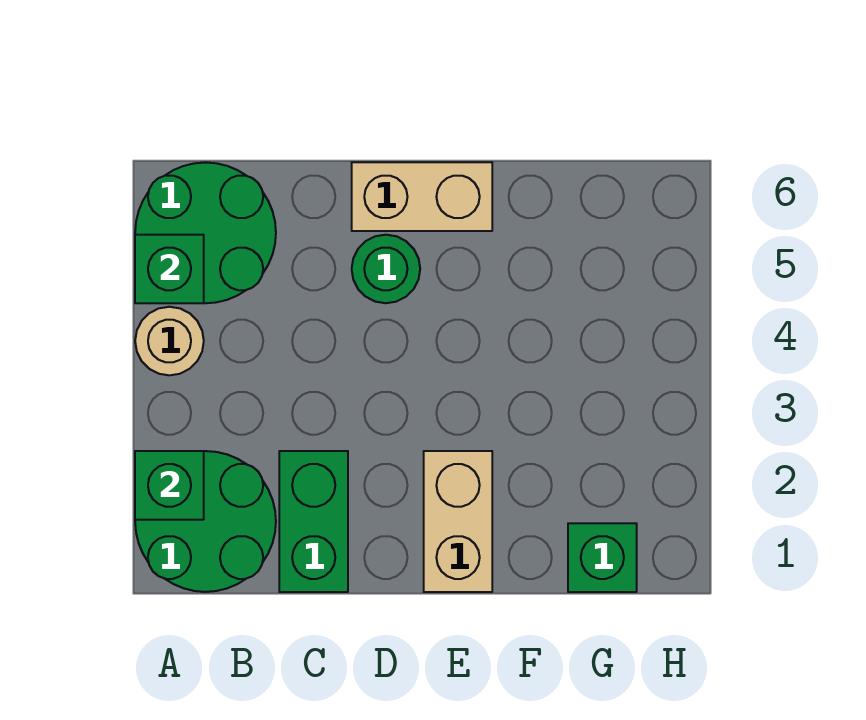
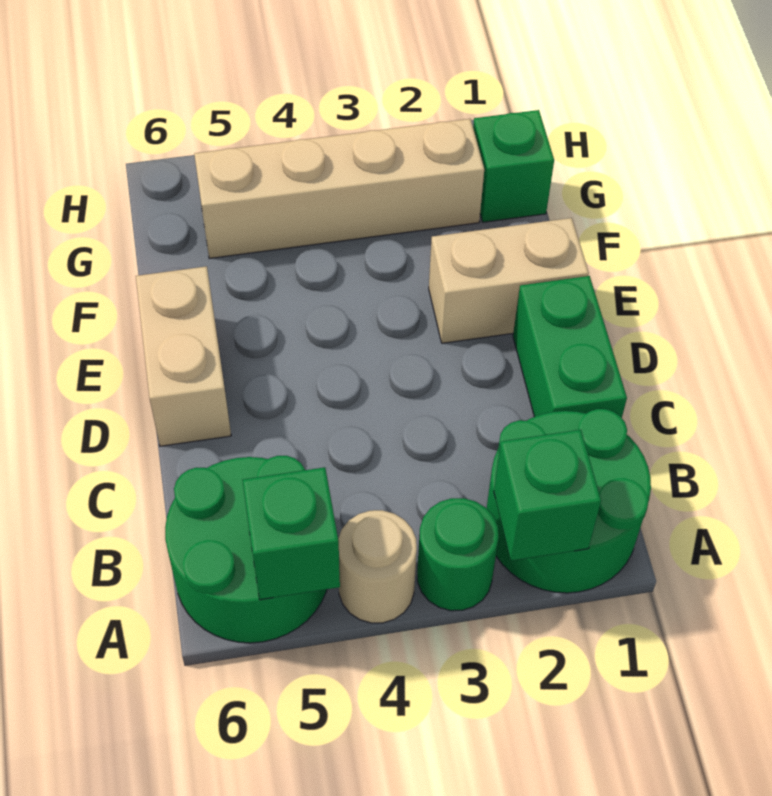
green brick C1:C2 level 1 -> green brick C1:D1 level 1
green round brick D5 level 1 -> green round brick A3 level 1
none -> tan brick G2:G5 level 1

